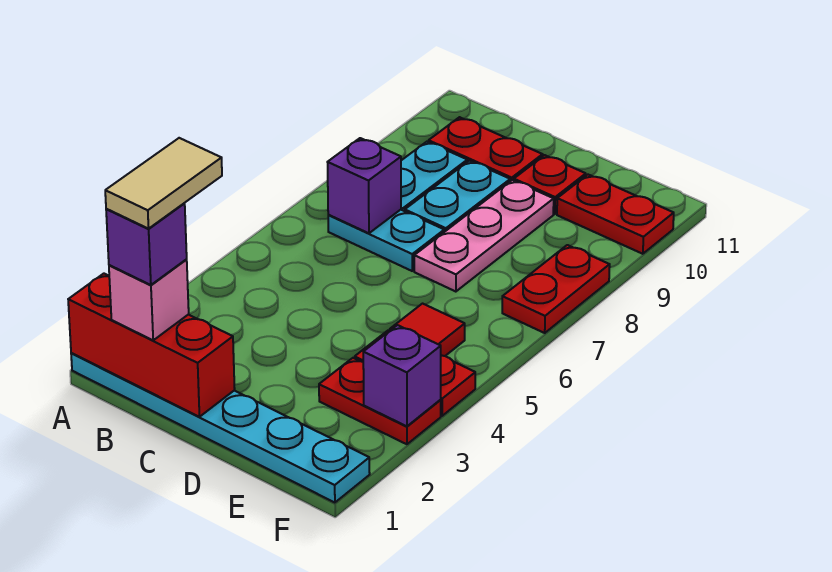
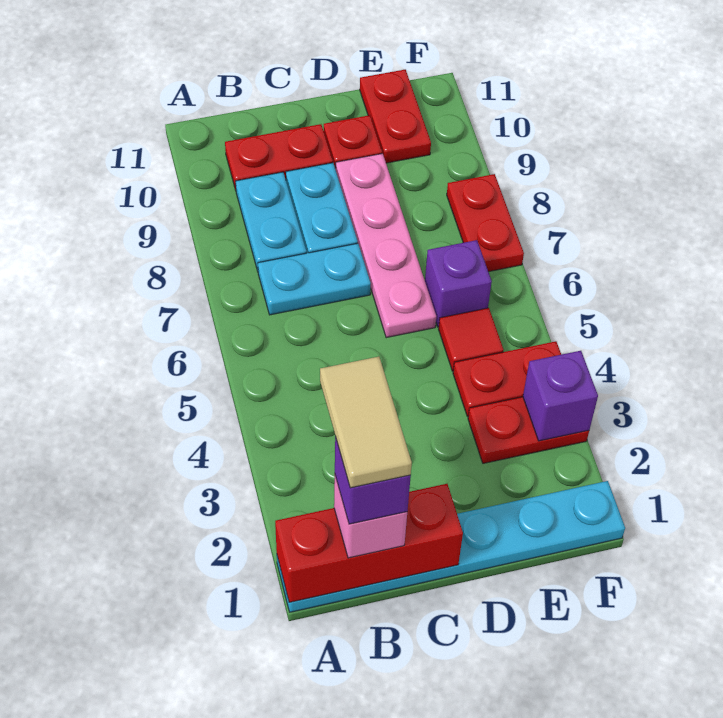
purple brick B7 level 2 -> purple brick E6 level 1
pink plate D7:D9 level 1 -> pink plate D6:D9 level 1
red plate E10:F10 level 1 -> red plate E10:E11 level 1

